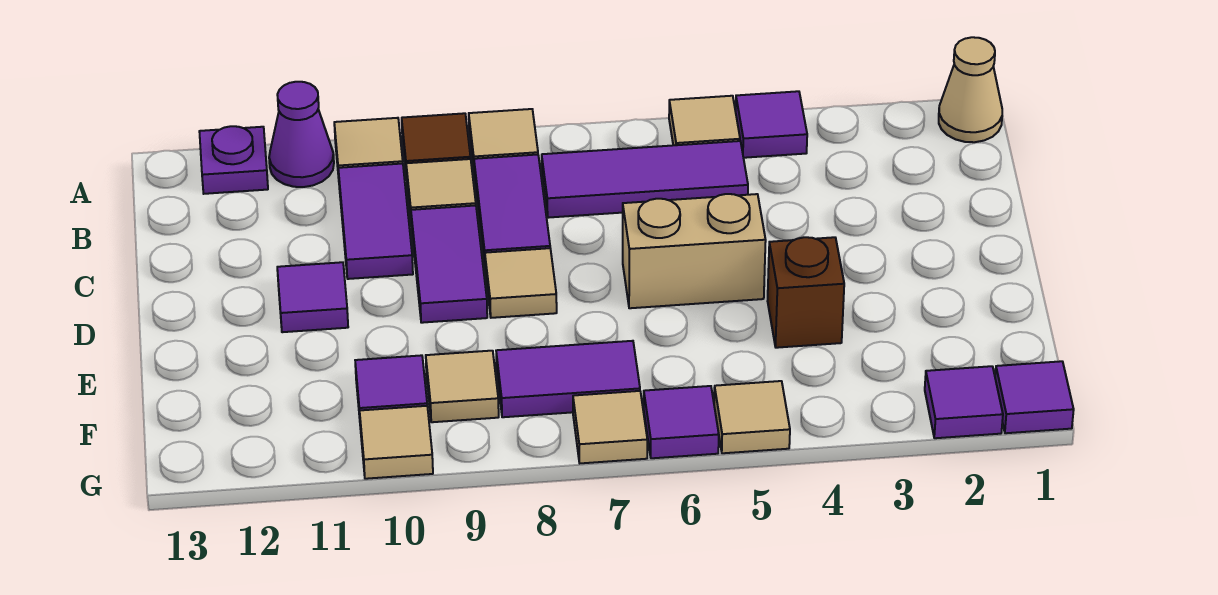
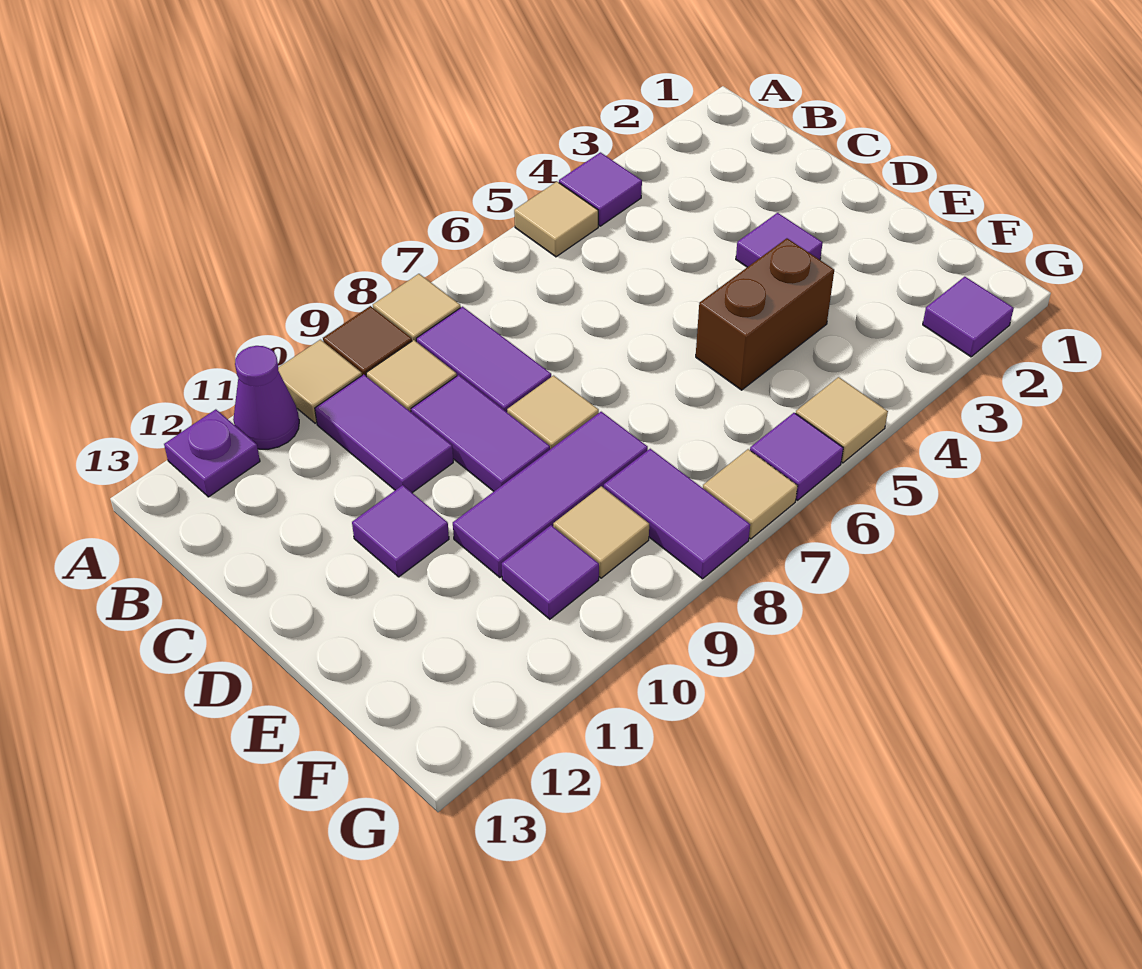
tan cone A1 level 1 -> none
purple tile B5:B7 level 1 -> purple tile E8:E10 level 1
tan brick D5:D6 level 1 -> none
brown brick E4 level 1 -> brown brick E4:E5 level 1
purple tile F7:F8 level 1 -> purple tile F8:G8 level 1
purple tile G1 level 1 -> purple tile D3 level 1
tan tile G10 level 1 -> none

